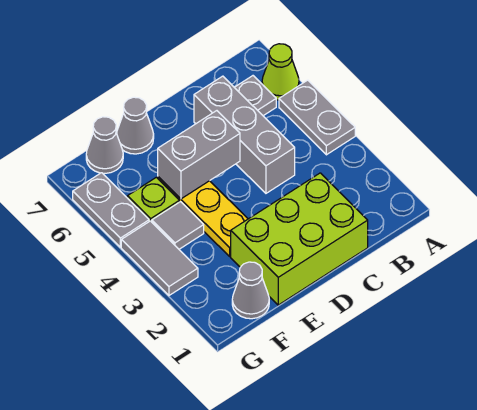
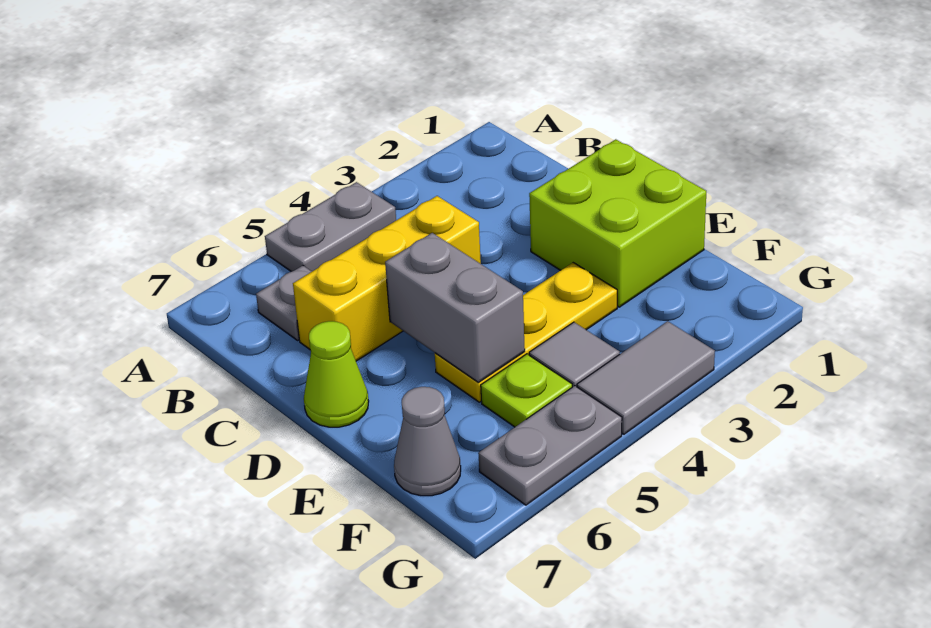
lime cone A6 level 1 -> lime cone D7 level 1
lime brick C1:E2 level 1 -> lime brick D1:E2 level 1
grey brick C4:C6 level 1 -> yellow brick C4:C6 level 1
grey cone E7 level 1 -> none
grey cone F1 level 1 -> none

